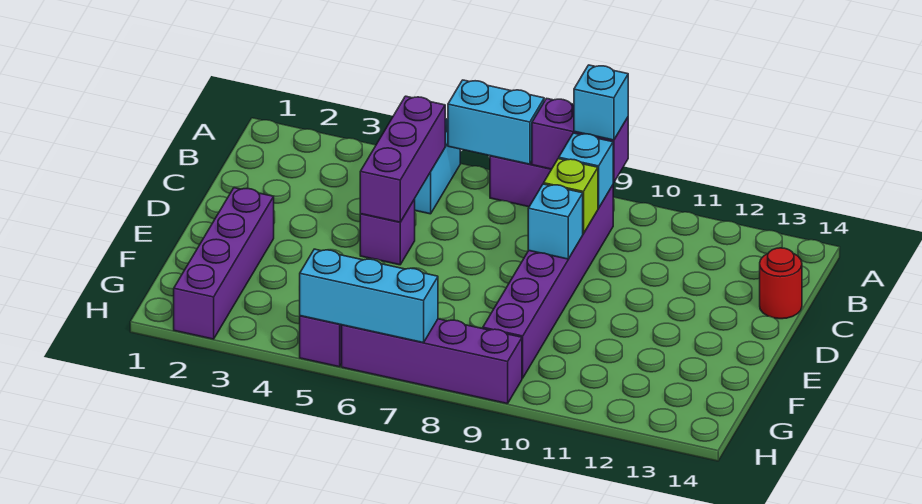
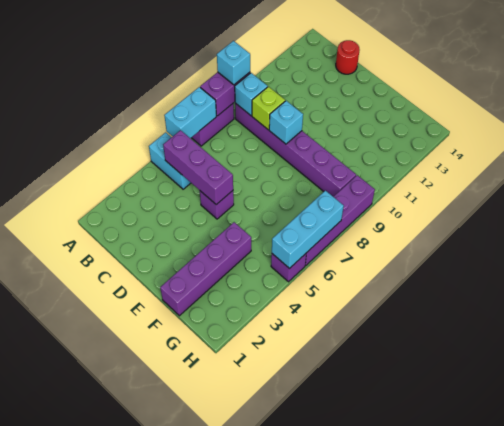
purple brick E2:H2 level 1 -> purple brick F1:F4 level 1

